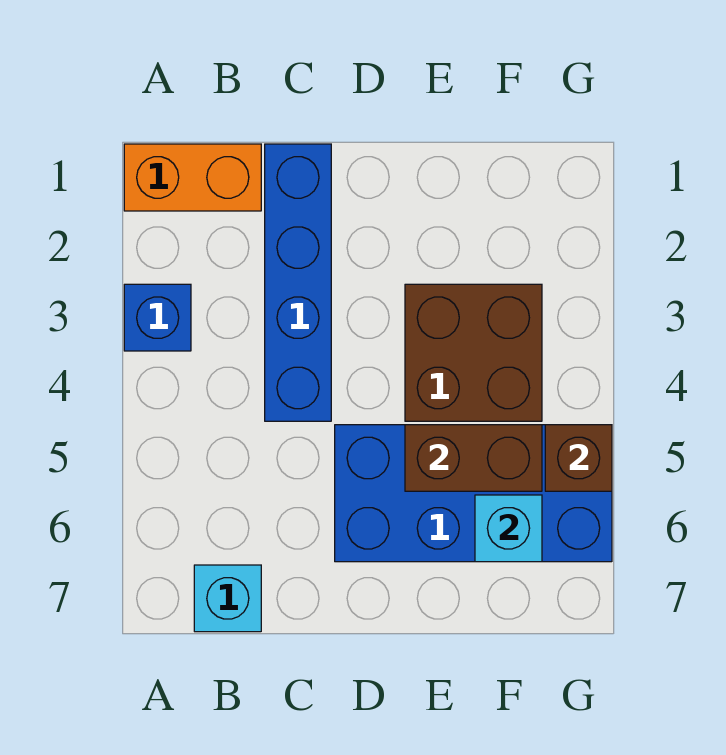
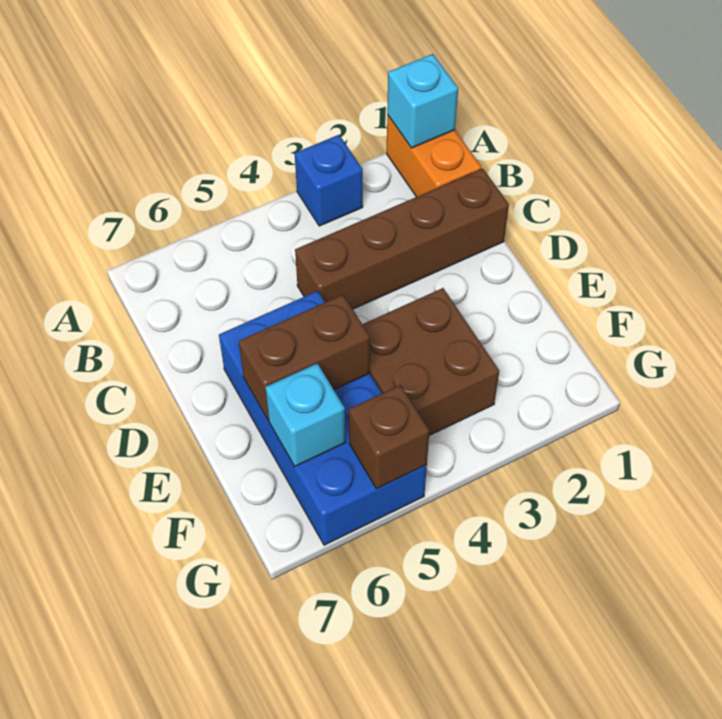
cyan brick B7 level 1 -> cyan brick A1 level 2
blue brick C1:C4 level 1 -> brown brick C1:C4 level 1
brown brick E5:F5 level 2 -> brown brick E5:E6 level 2

